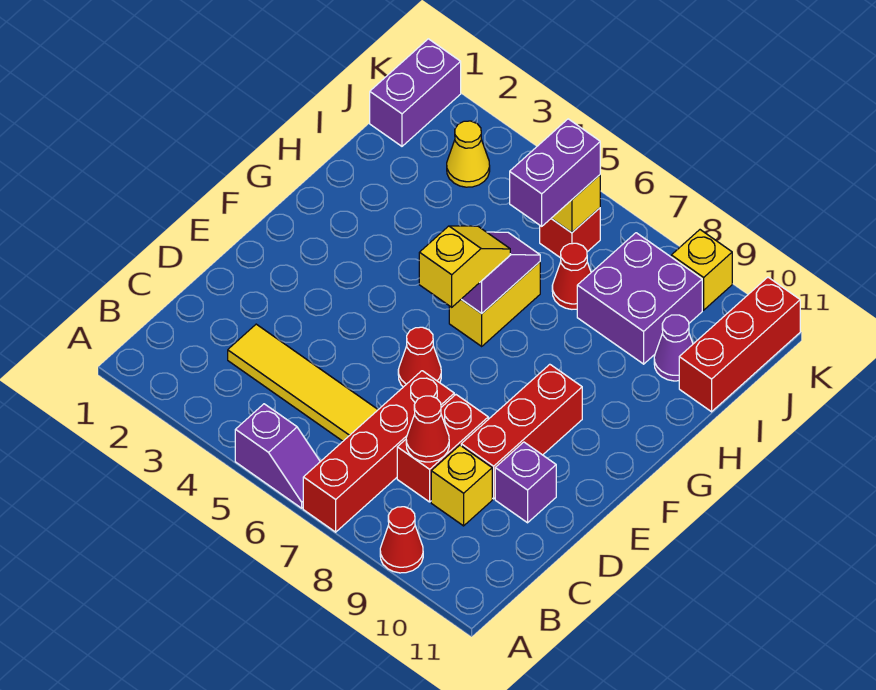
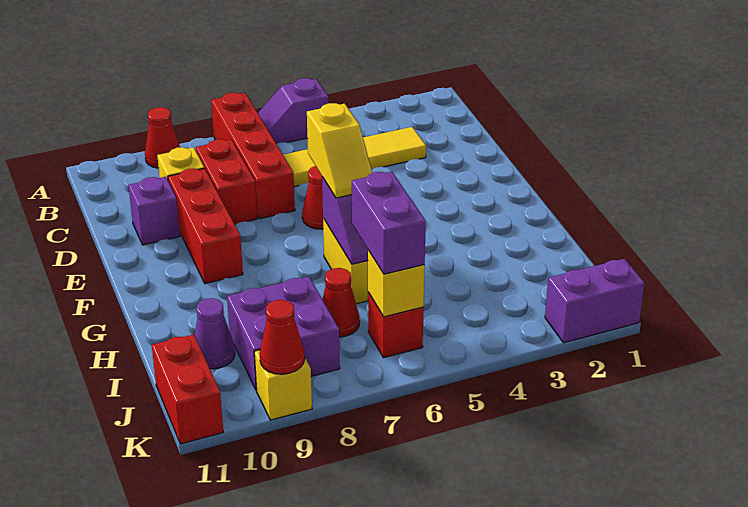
red cone C8 level 2 -> red cone K9 level 2
red brick I11:K11 level 1 -> red brick J11:K11 level 1
purple brick J1:K1 level 1 -> purple brick K1:K2 level 1
yellow cone J3 level 1 -> none

